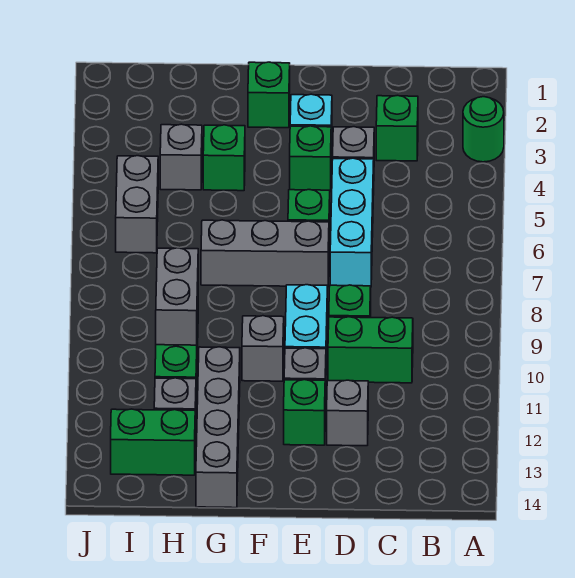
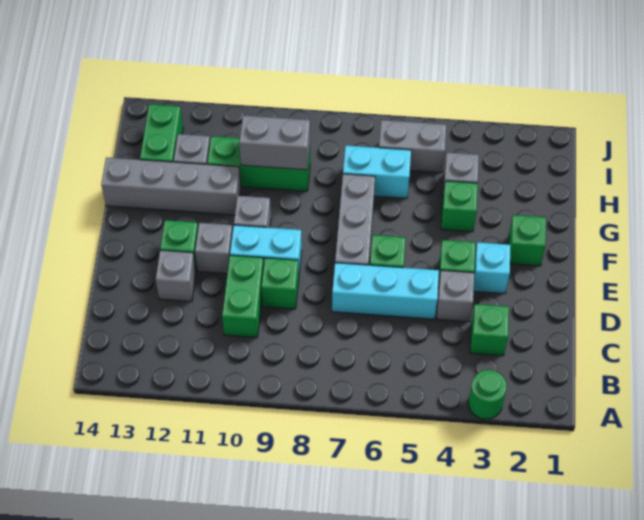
none -> cyan brick H6:H7 level 1

